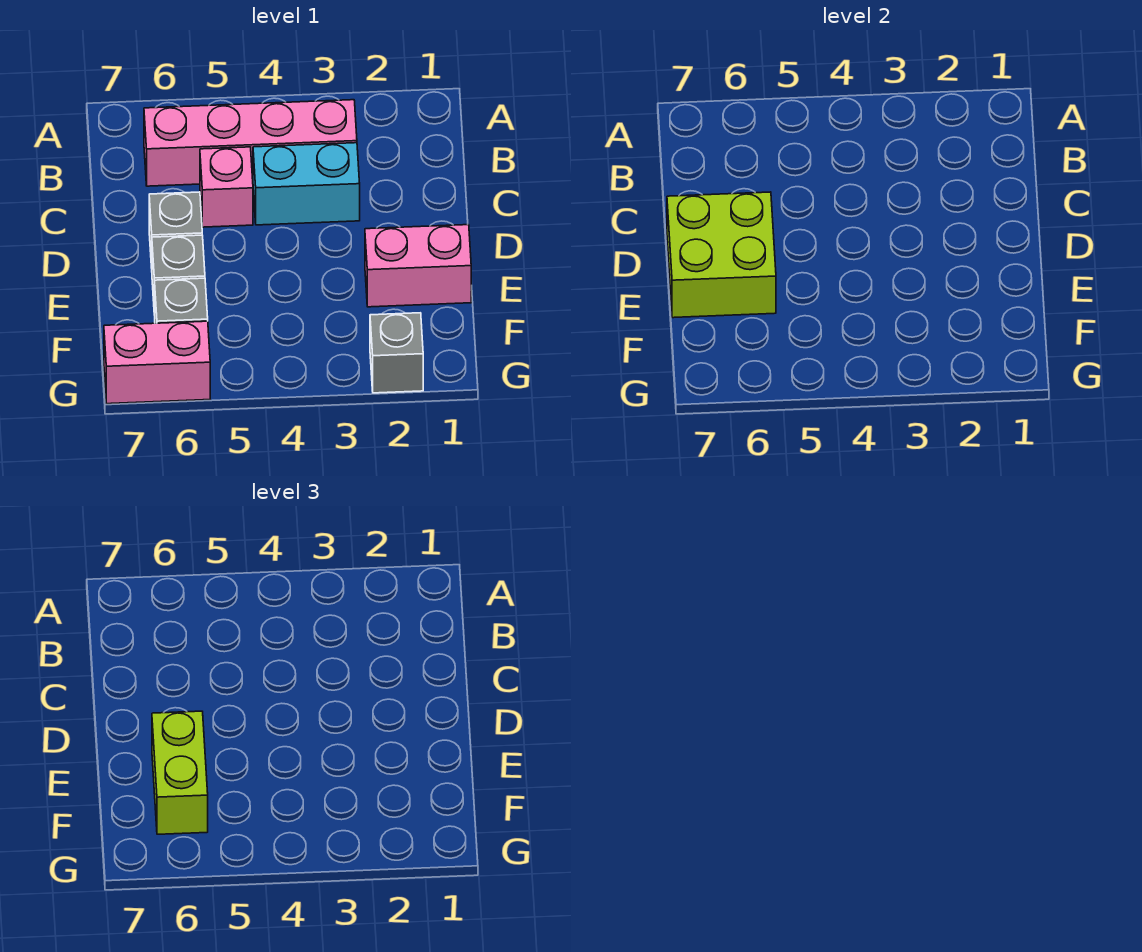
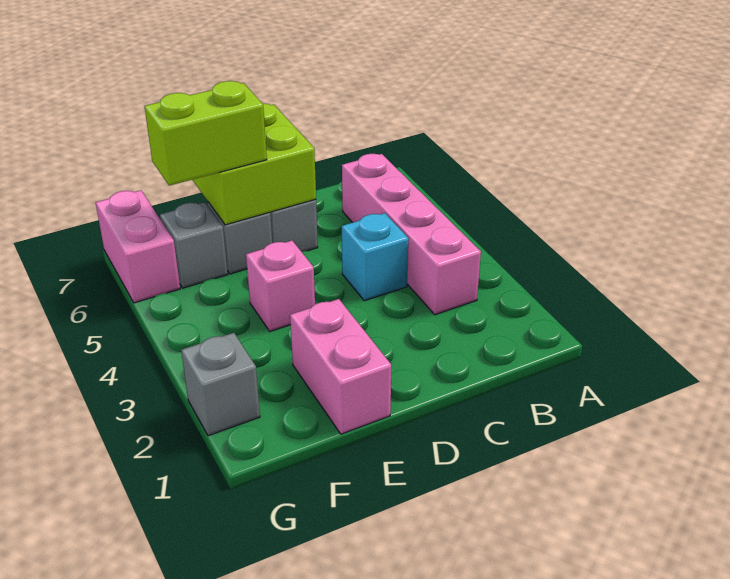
cyan brick C3:C4 level 1 -> cyan brick C4 level 1
pink brick C5 level 1 -> pink brick E4 level 1

